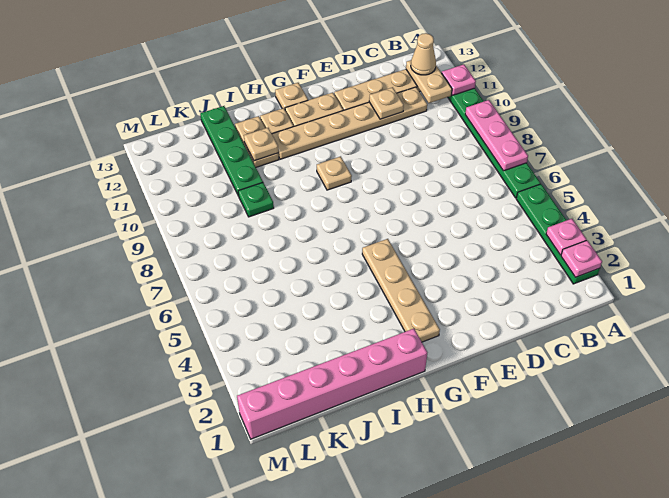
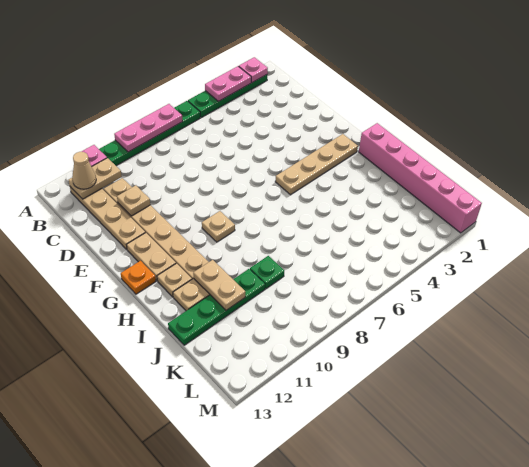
pink plate A3 level 2 -> pink plate A3:A4 level 2
tan plate G13 level 1 -> orange plate G13 level 1
tan plate I11 level 2 -> tan plate I11:J11 level 2

